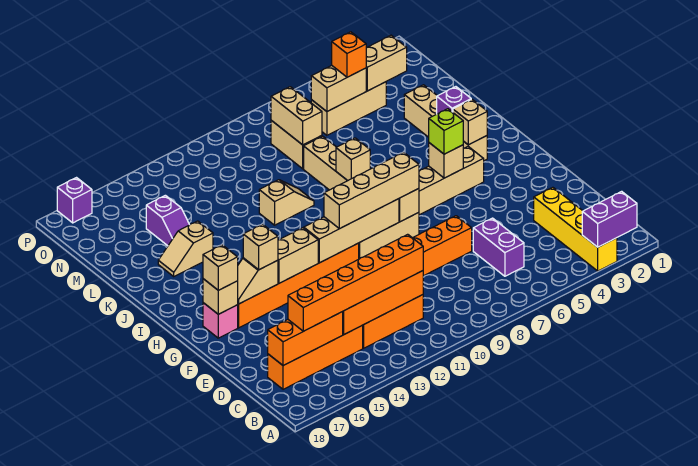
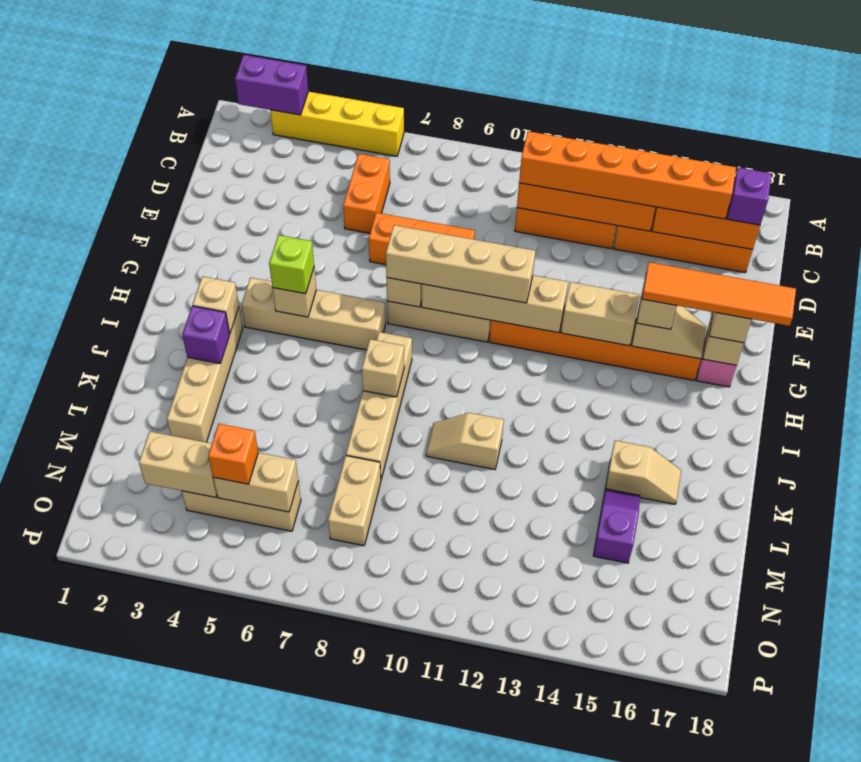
yellow brick A3:D3 level 1 -> yellow brick A3:A6 level 1
purple brick C6:D6 level 1 -> orange brick C6:D6 level 1
none -> orange tile G15:G18 level 4
tan brick M8:N8 level 2 -> none
purple brick P17 level 1 -> purple brick C17 level 3

